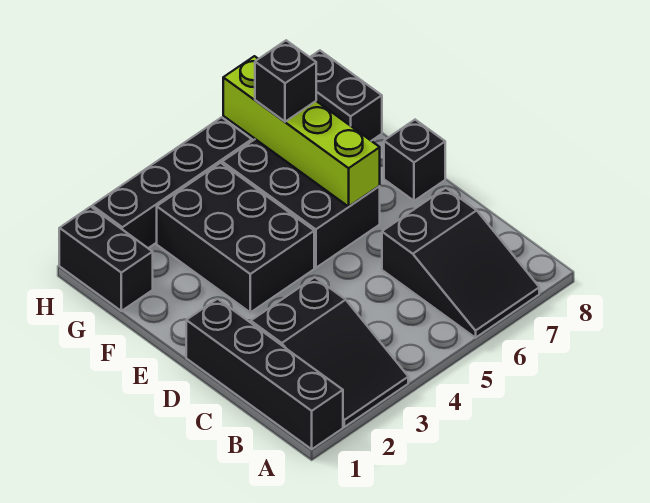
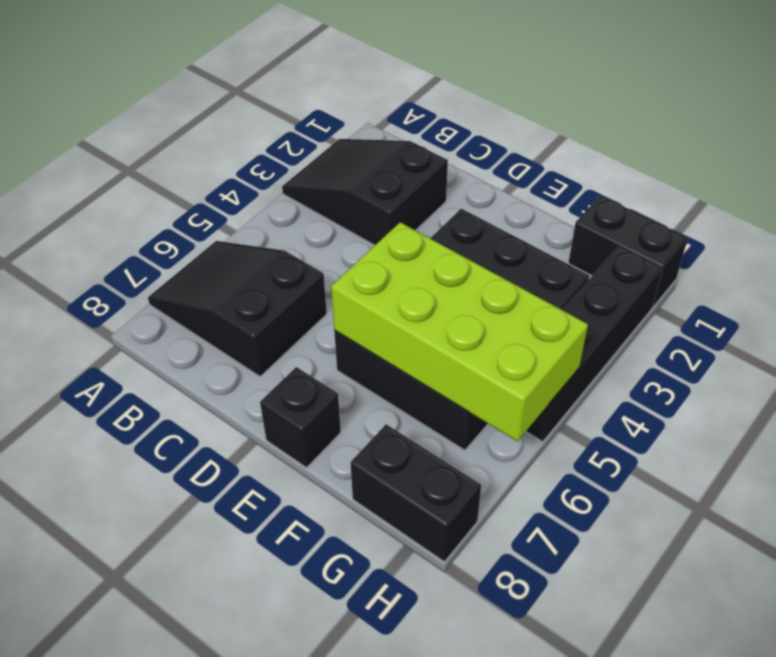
black brick A1:D1 level 1 -> none
lime brick E6:H6 level 2 -> lime brick E5:H6 level 2
black brick G6 level 3 -> none

